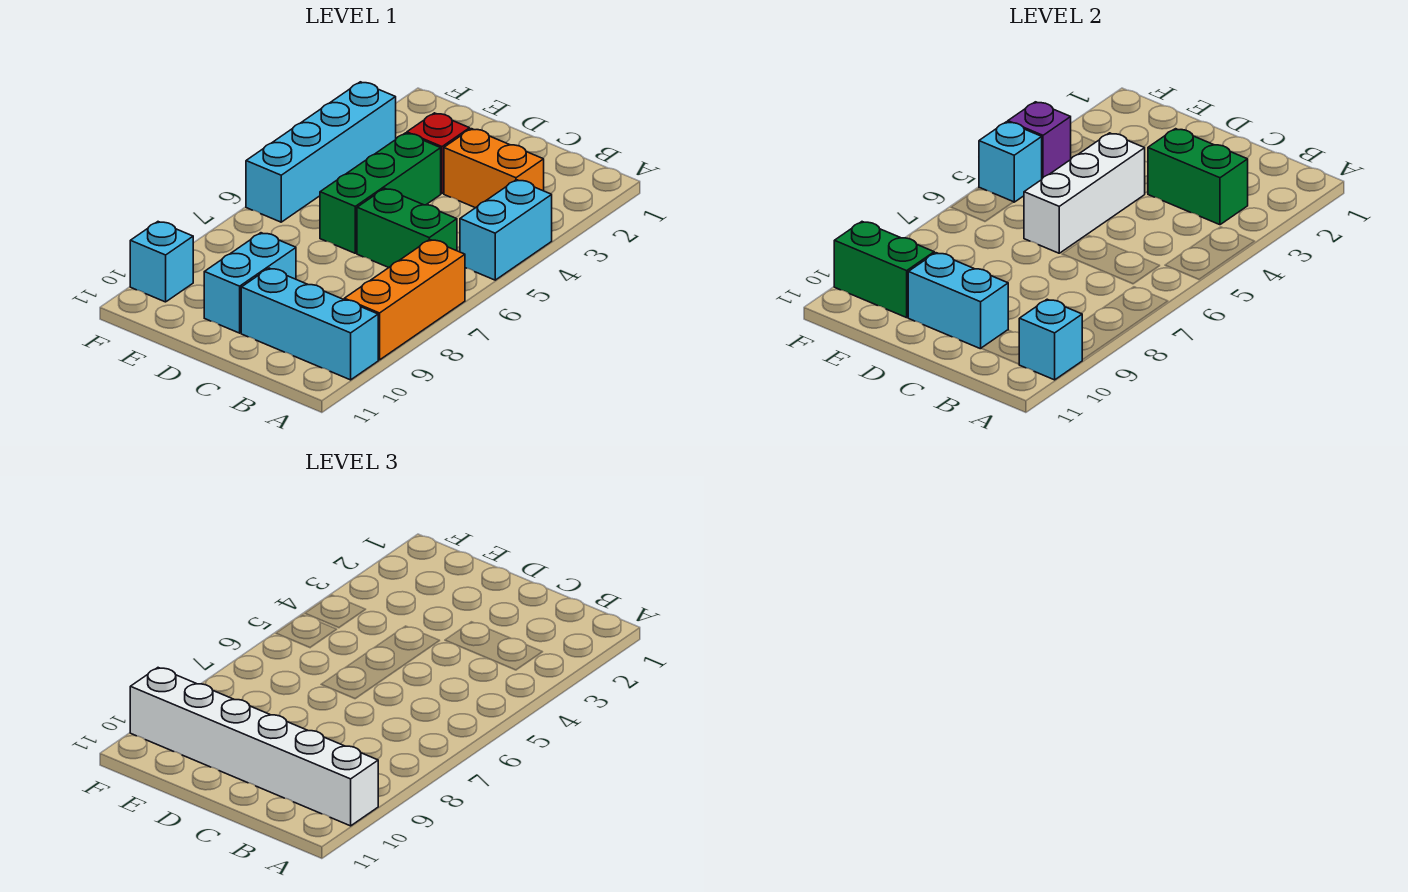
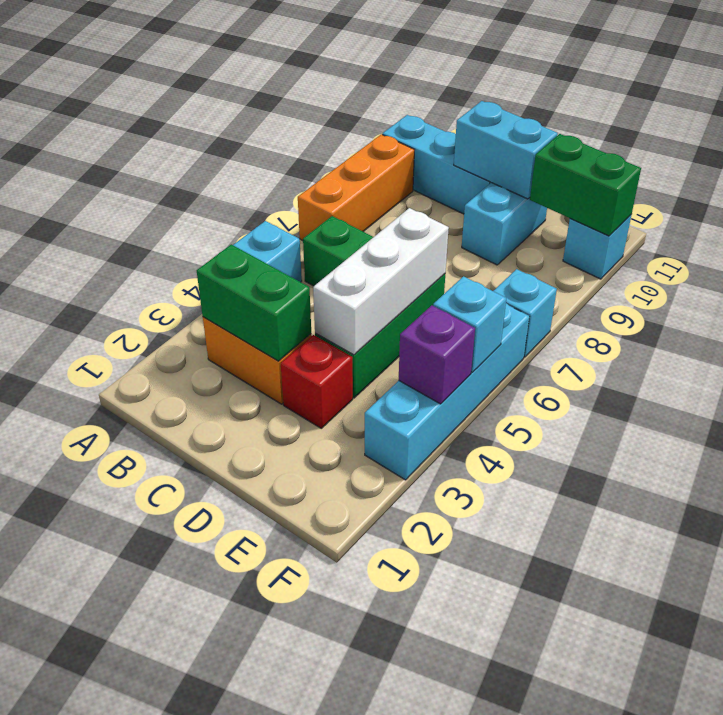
cyan brick A10 level 2 -> cyan brick F7 level 1
white brick A10:F10 level 3 -> none

